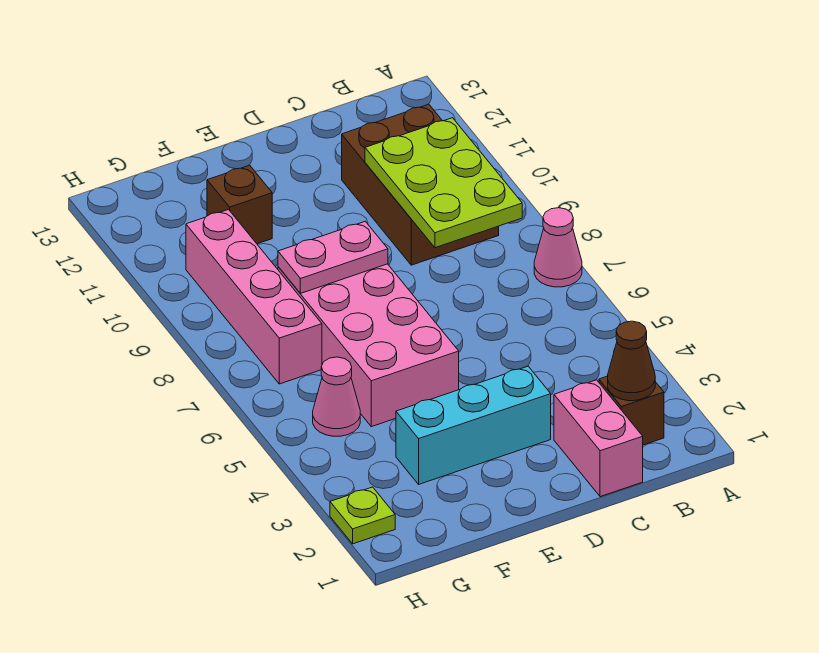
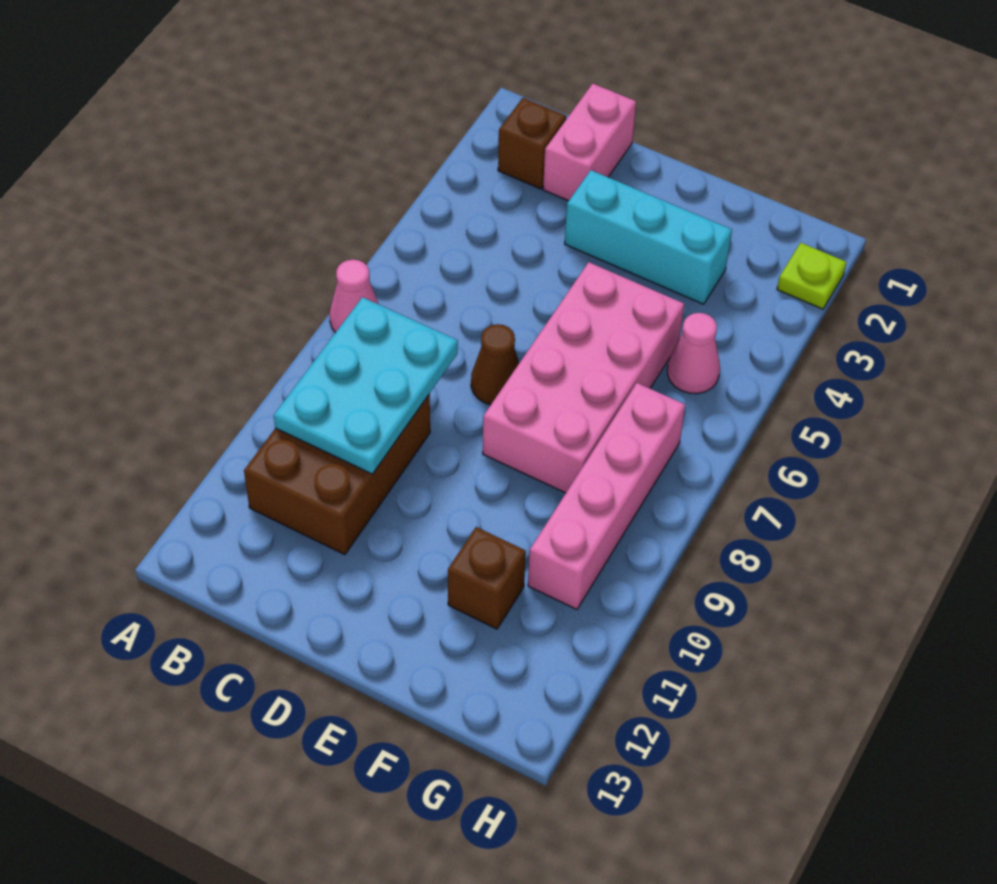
brown cone B2 level 2 -> brown cone D7 level 1
lime plate B8:C10 level 2 -> cyan plate B8:C10 level 2
pink plate E8:F8 level 2 -> none

